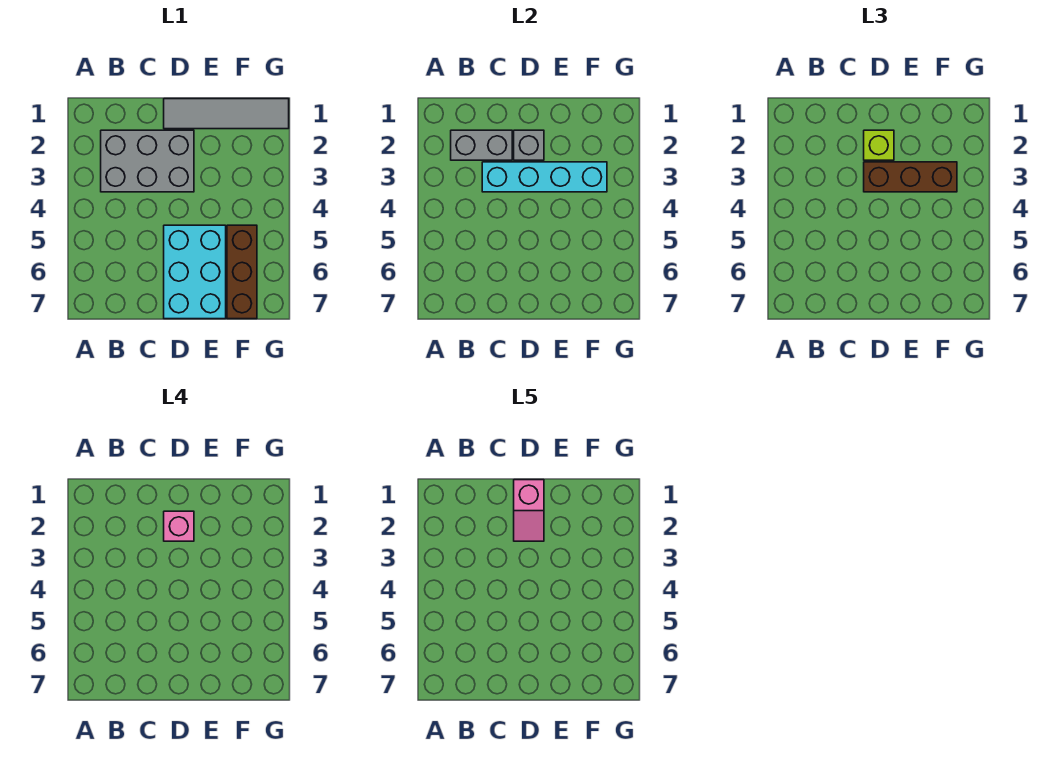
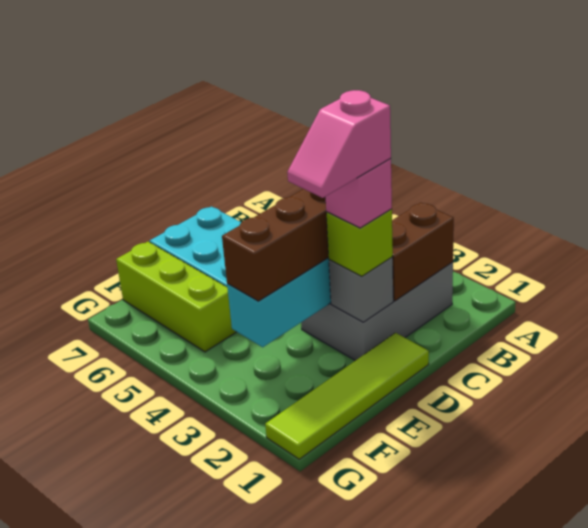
grey brick B2:C2 level 2 -> brown brick B2:C2 level 2
grey tile D1:G1 level 1 -> lime tile D1:G1 level 1
pink slope D1:D2 level 5 top 1 -> pink slope D2:E2 level 5 top D
brown brick F5:F7 level 1 -> lime brick F5:F7 level 1

